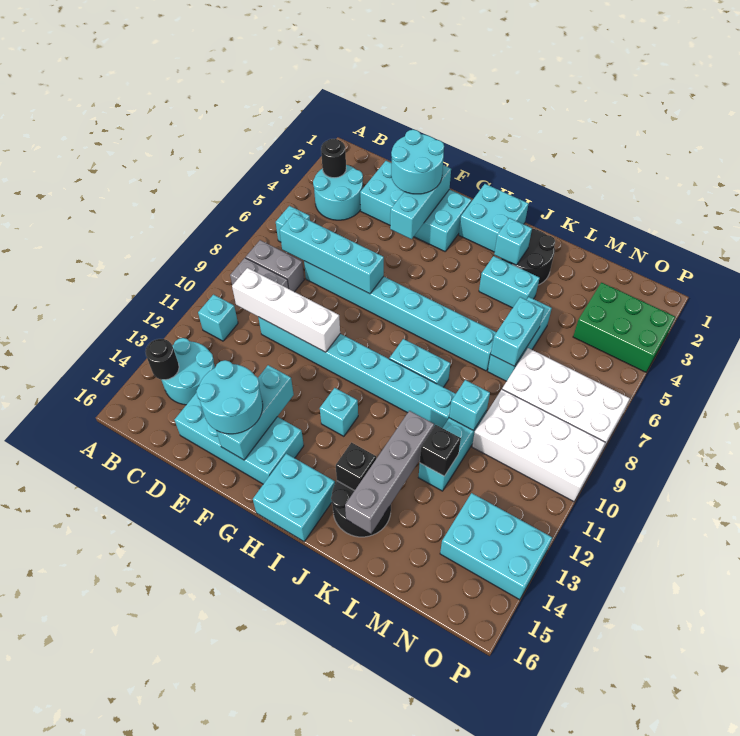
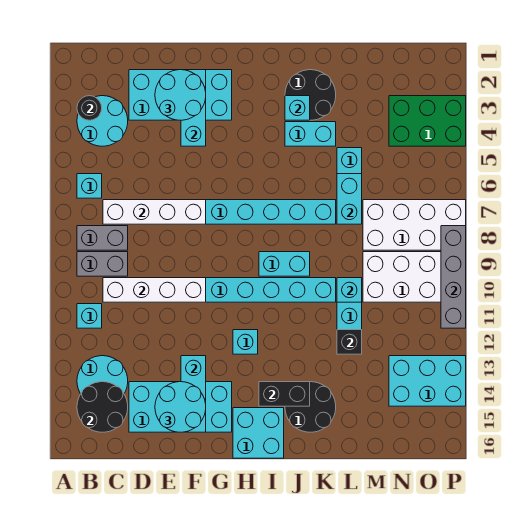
black round brick B14 level 2 -> black round brick B14:C15 level 2
cyan brick C7:F7 level 2 -> white brick C7:F7 level 2
cyan brick H1:I2 level 1 -> none
black brick J14 level 2 -> black brick I14:J14 level 2
grey brick K12:K15 level 2 -> grey brick P8:P11 level 2

